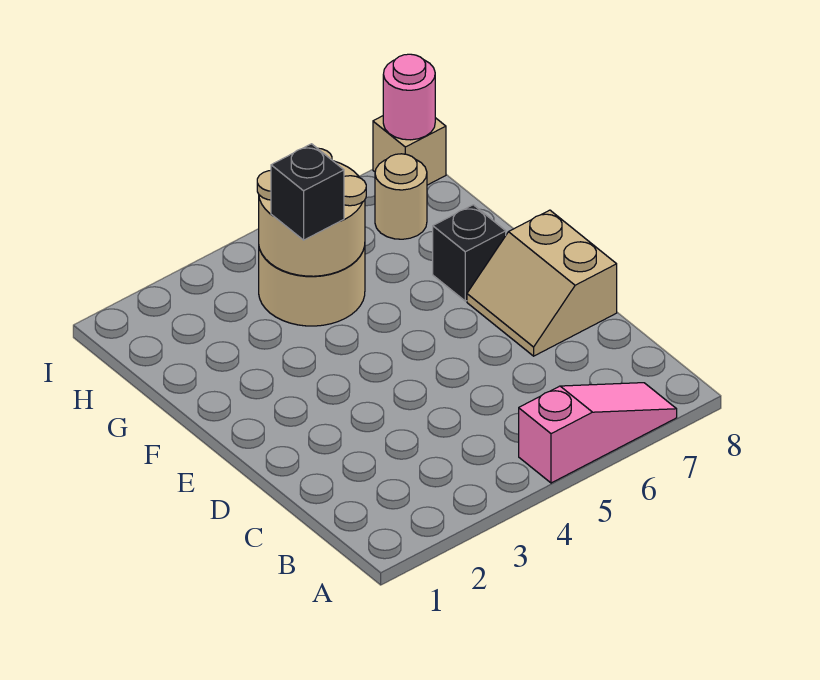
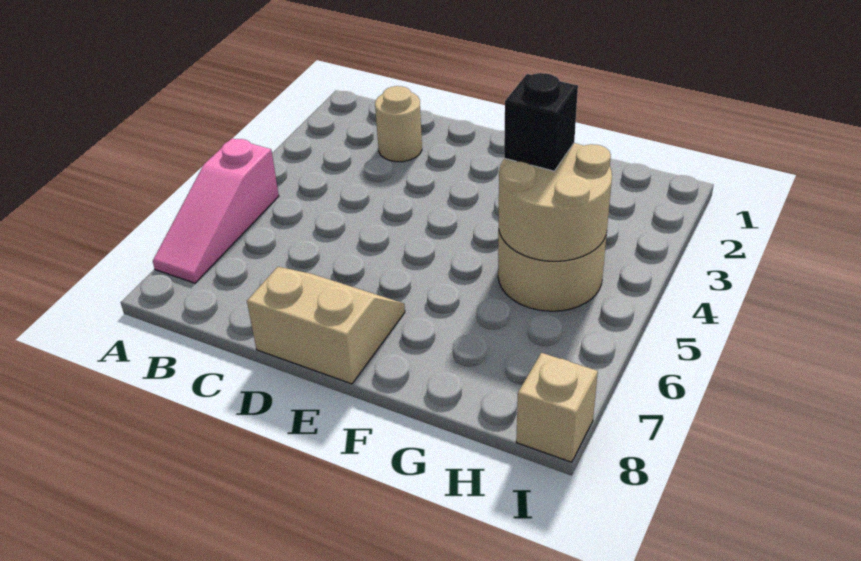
black brick F7 level 1 -> none
tan round brick H7 level 1 -> tan round brick C2 level 1
pink round brick I8 level 2 -> none

